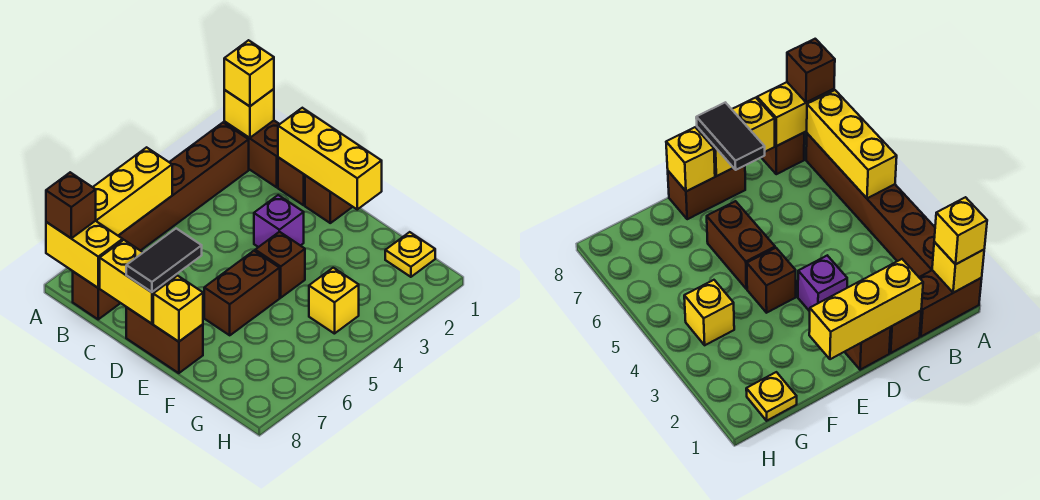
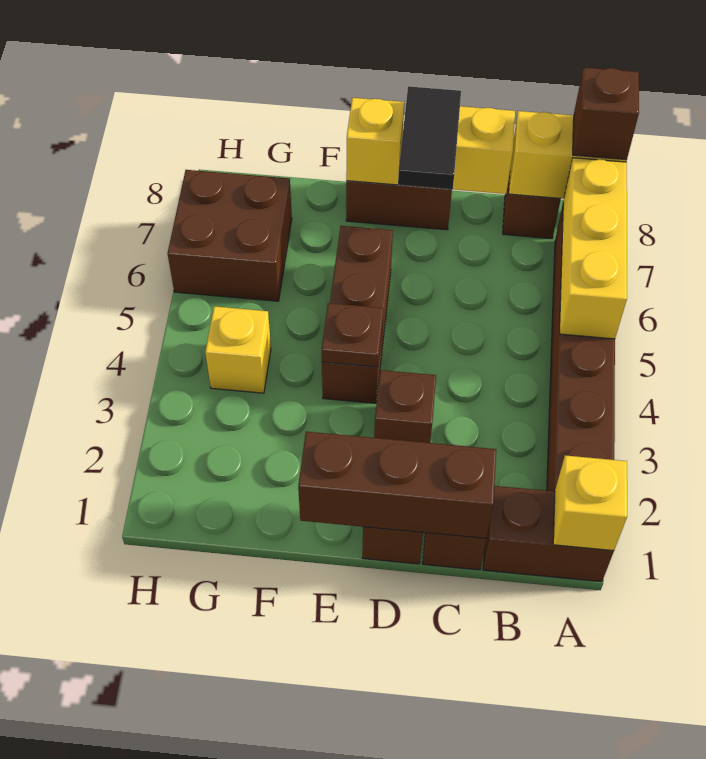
yellow brick A1 level 3 -> none
yellow brick C1:E1 level 2 -> brown brick C1:E1 level 2
purple brick D3 level 1 -> brown brick D3 level 1
none -> brown plate E4 level 2
yellow plate G1 level 1 -> none
none -> brown brick G6:H7 level 1

